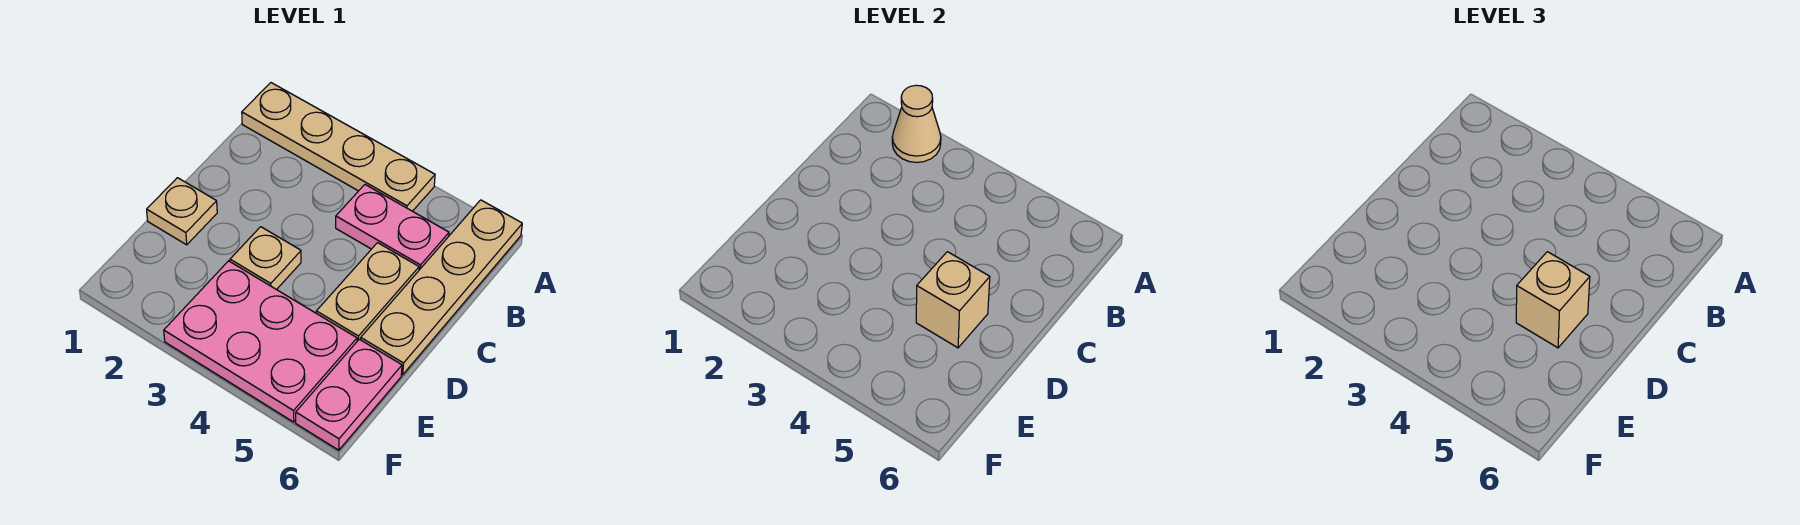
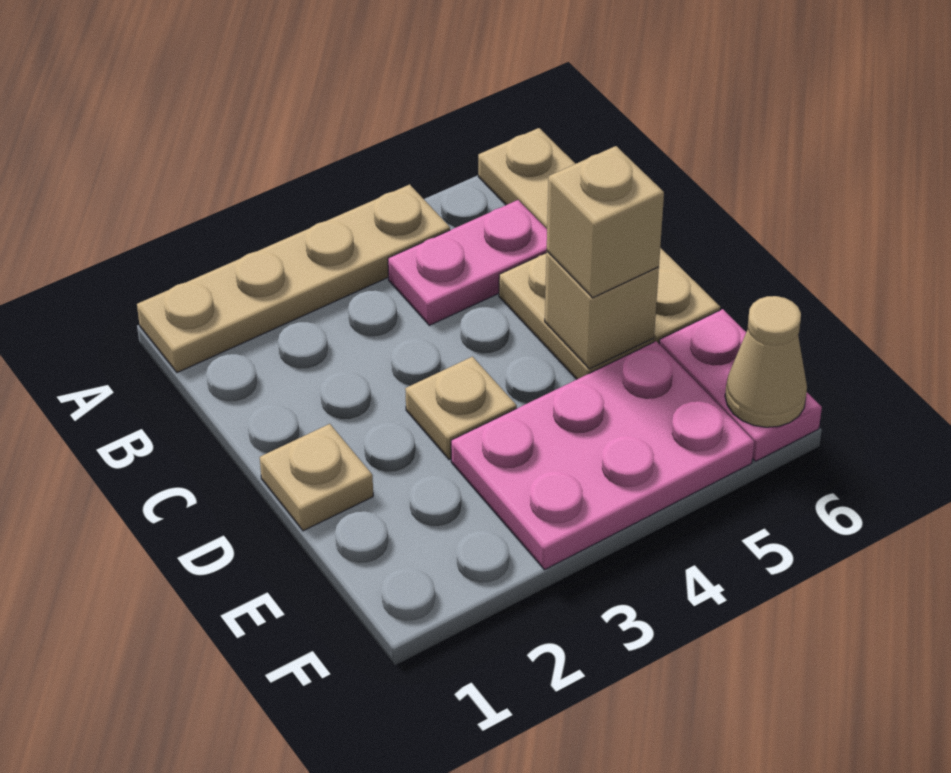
tan cone A2 level 2 -> tan cone F6 level 2

